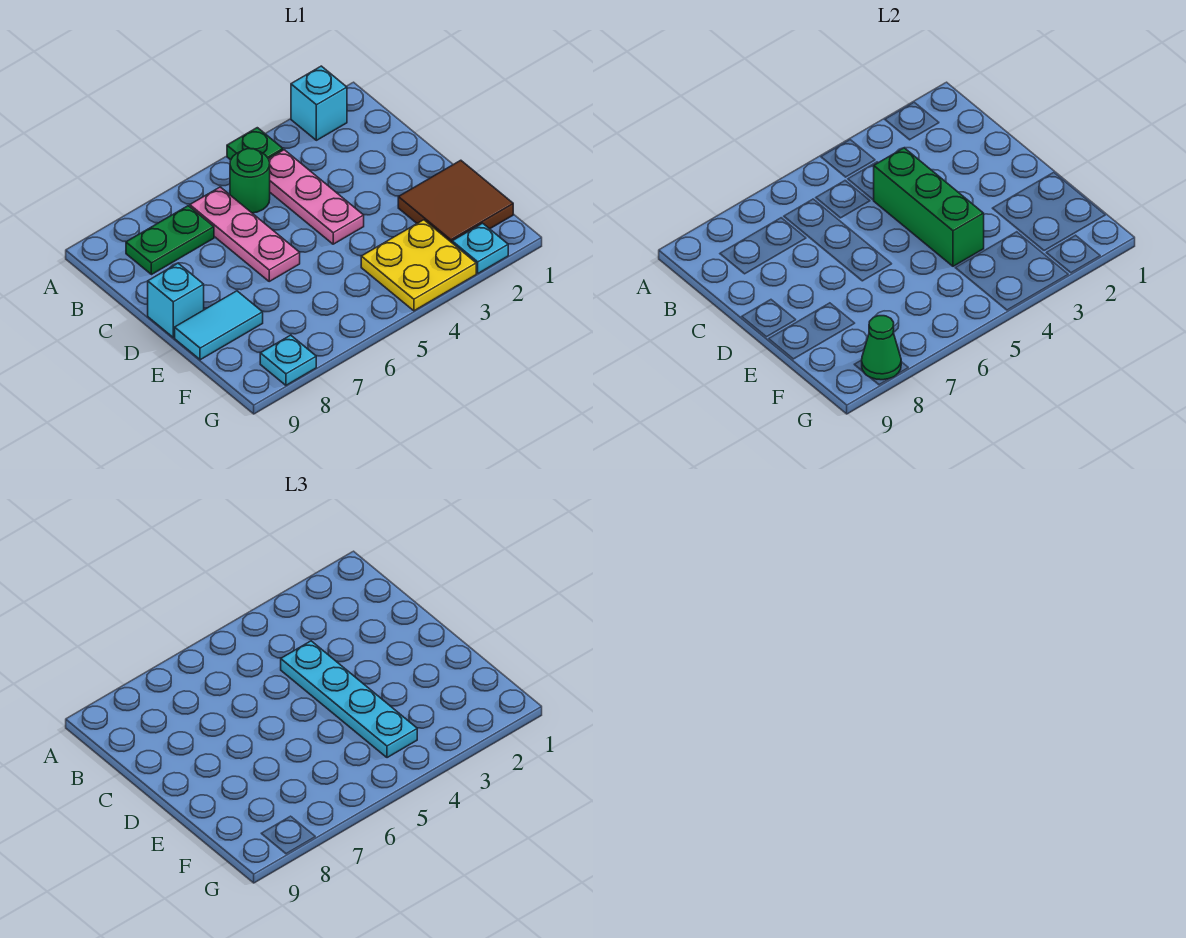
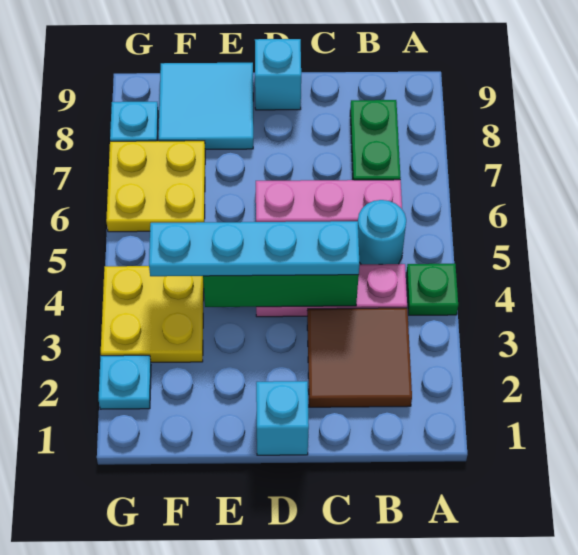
cyan brick A2 level 1 -> cyan brick D1 level 1
green round brick B5 level 1 -> cyan round brick B5 level 1
brown tile E1:F2 level 1 -> brown tile B2:C3 level 1
cyan tile E8:E9 level 1 -> cyan tile E8:F9 level 1
none -> yellow plate F6:G7 level 1
green cone G8 level 2 -> none

